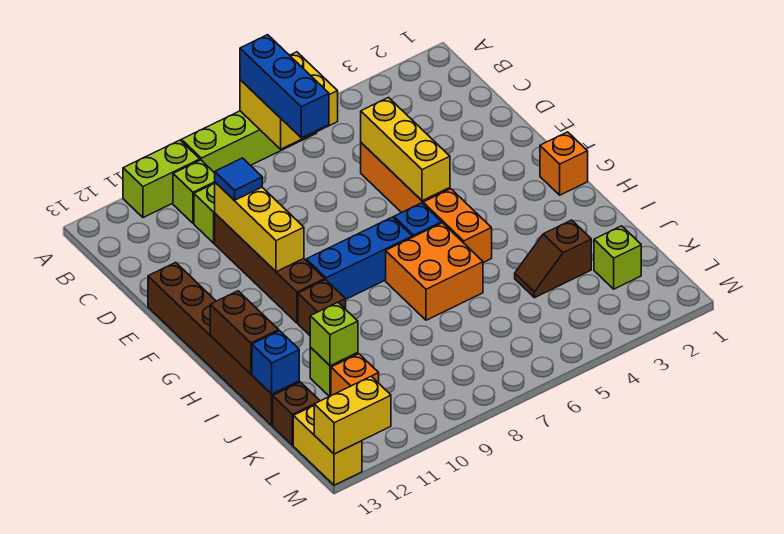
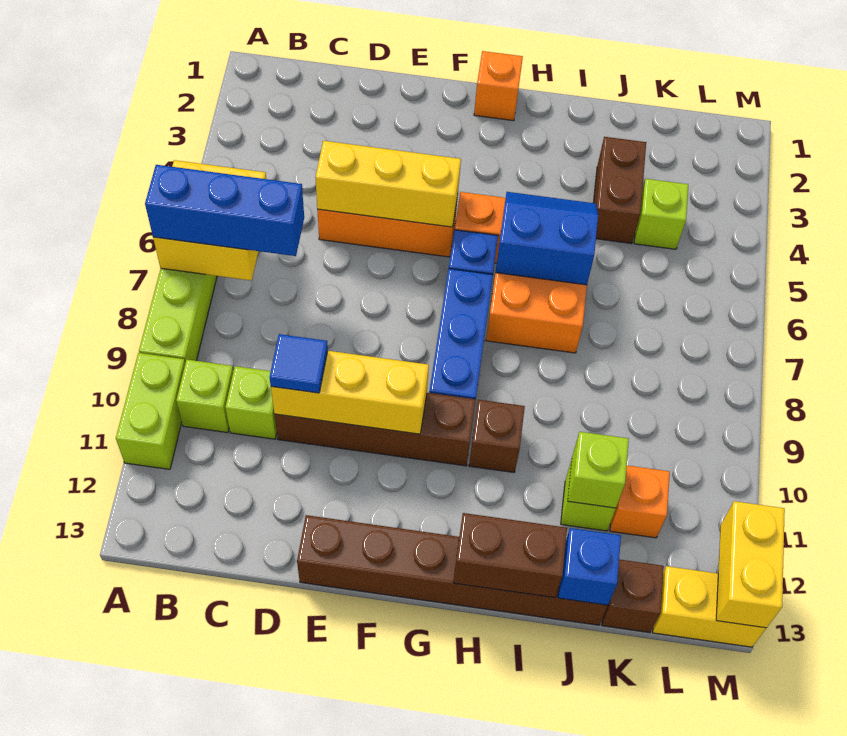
none -> blue slope H5:I6 level 2 top 6
brown slope J3:J4 level 1 top 3 -> brown brick J3:J4 level 1
lime brick K2 level 1 -> lime brick K4 level 1

